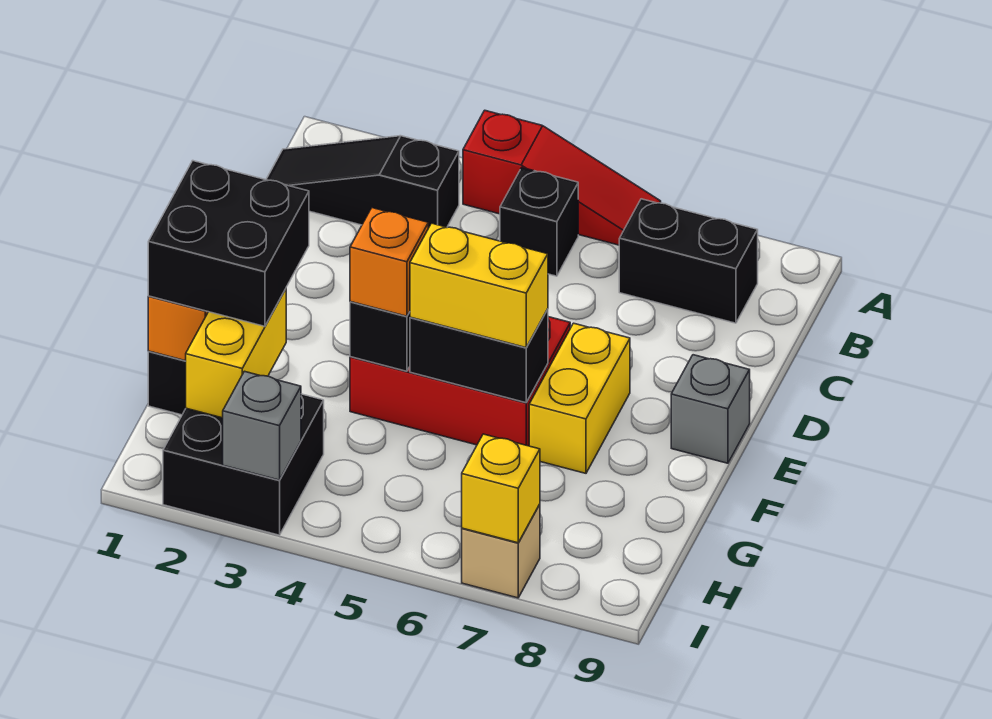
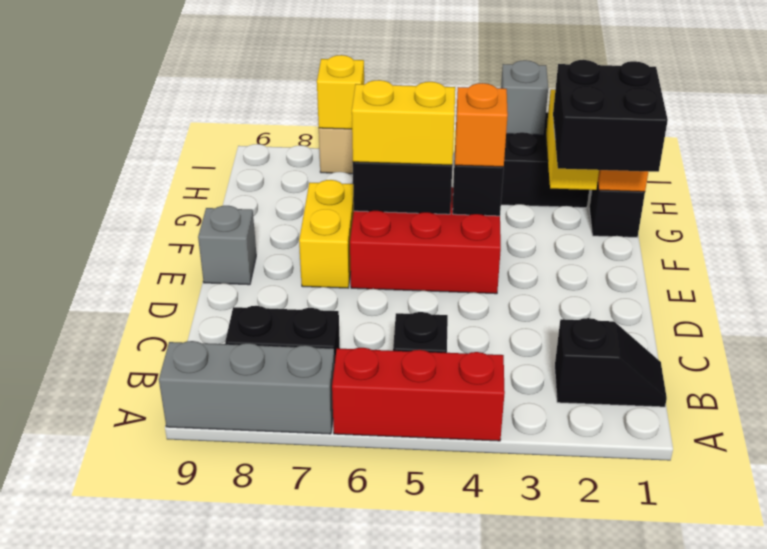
red slope A4:A6 level 1 top 4 -> red brick A4:A6 level 1
none -> grey brick A7:A9 level 1
black slope B1:B3 level 1 top 3 -> black slope B1:B2 level 1 top 2

